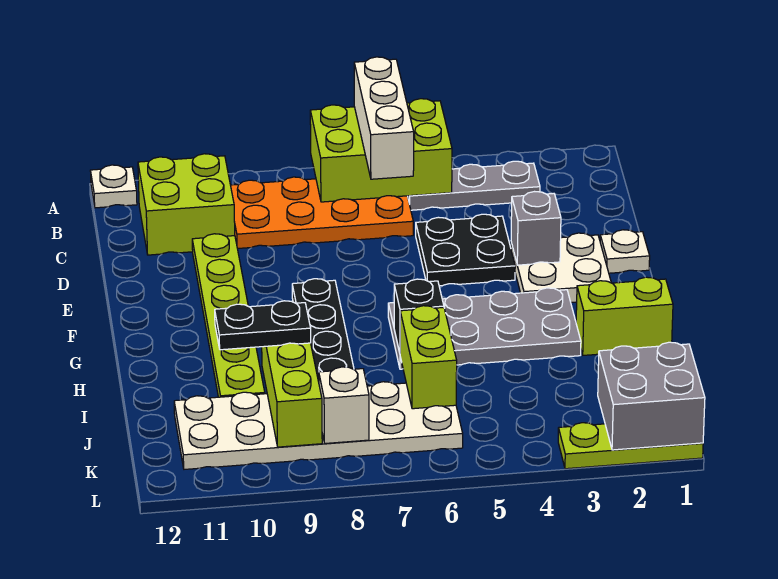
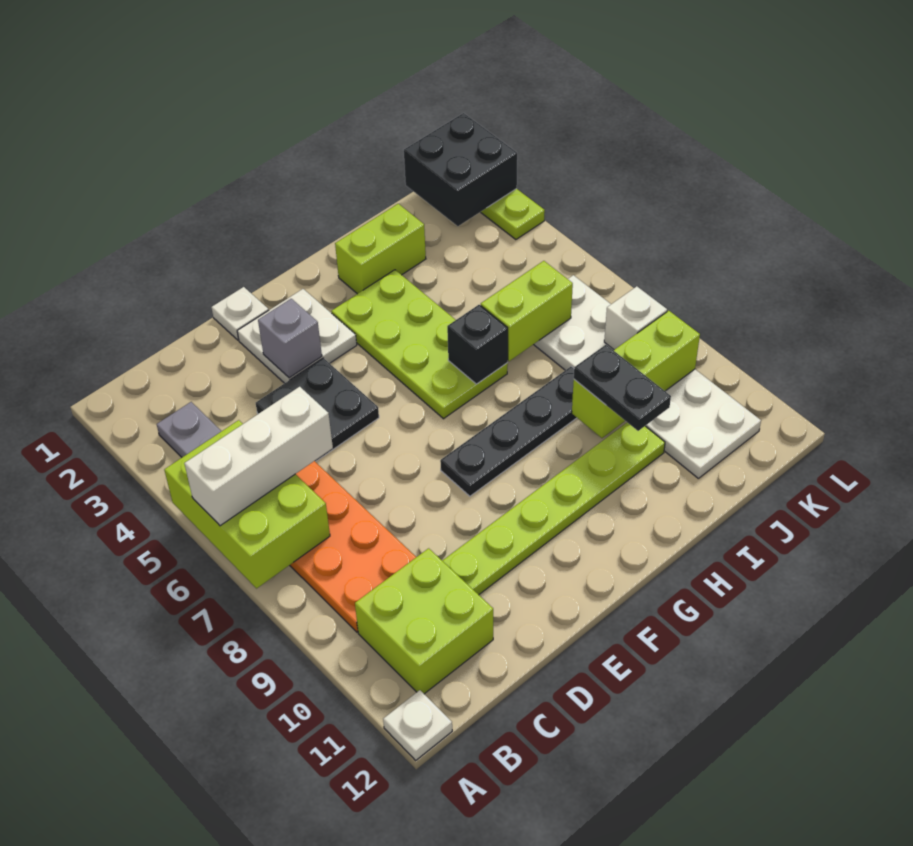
grey plate G3:H6 level 1 -> lime plate G3:H6 level 1
lime brick H1:H2 level 1 -> lime brick H2:I2 level 1
grey brick K1:L2 level 2 -> black brick K1:L2 level 2

